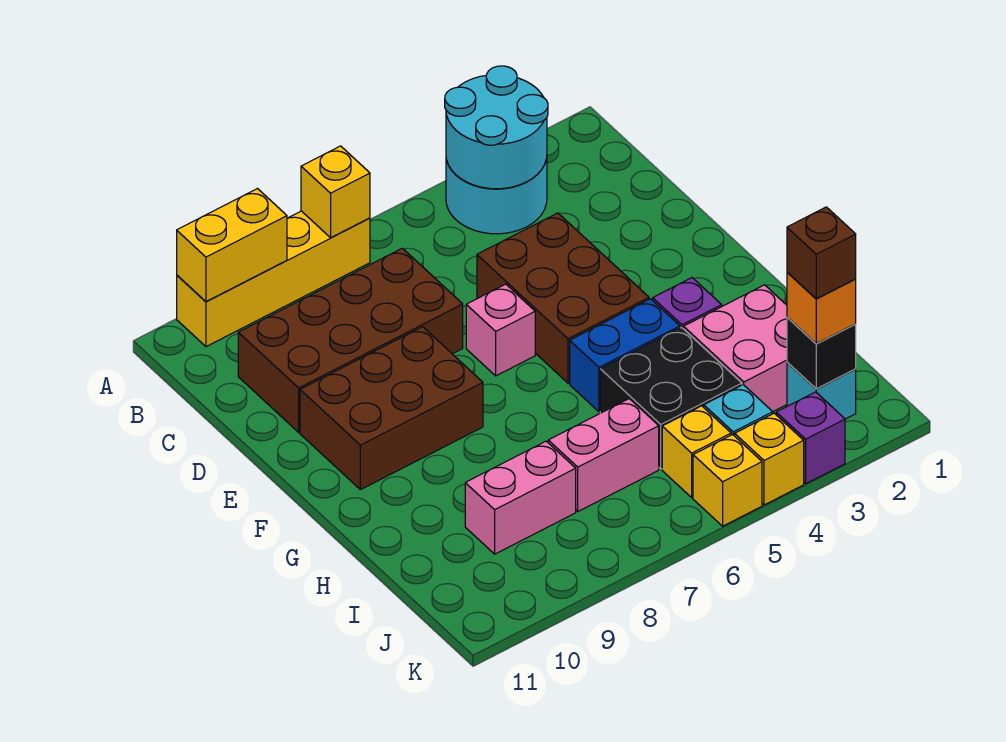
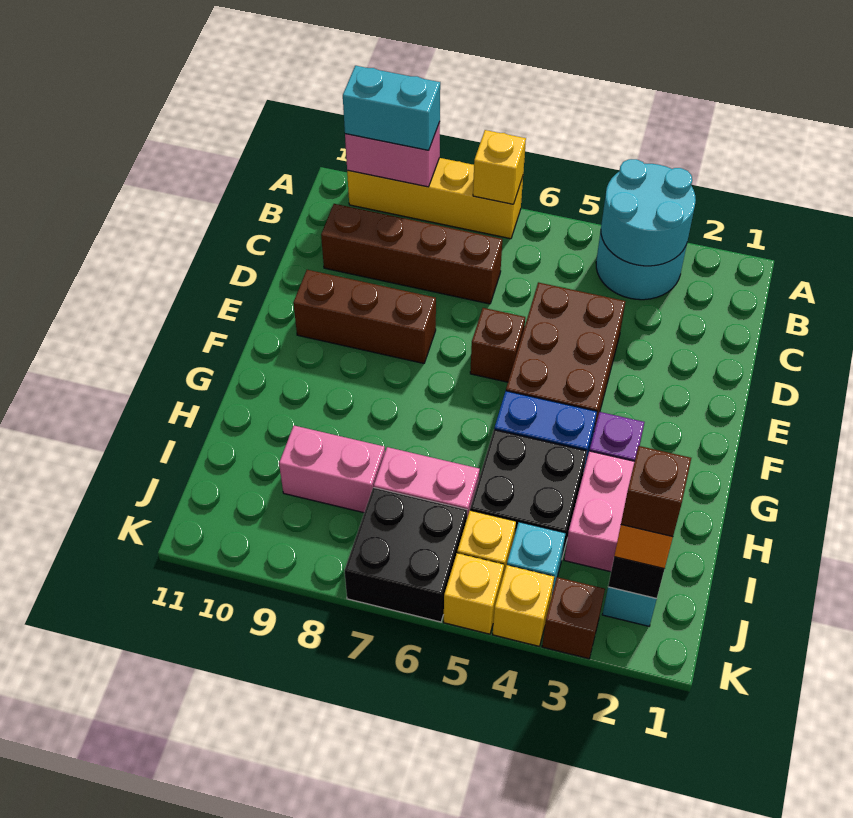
yellow brick A9:A10 level 2 -> pink brick A9:A10 level 2
none -> cyan brick A9:A10 level 3
brown brick C7:D10 level 1 -> brown brick C7:C10 level 1
pink brick E6 level 1 -> brown brick E6 level 1
brown brick E8:F10 level 1 -> brown brick E8:E10 level 1
none -> black brick J6:K7 level 1
purple brick K3 level 1 -> brown brick K3 level 1

